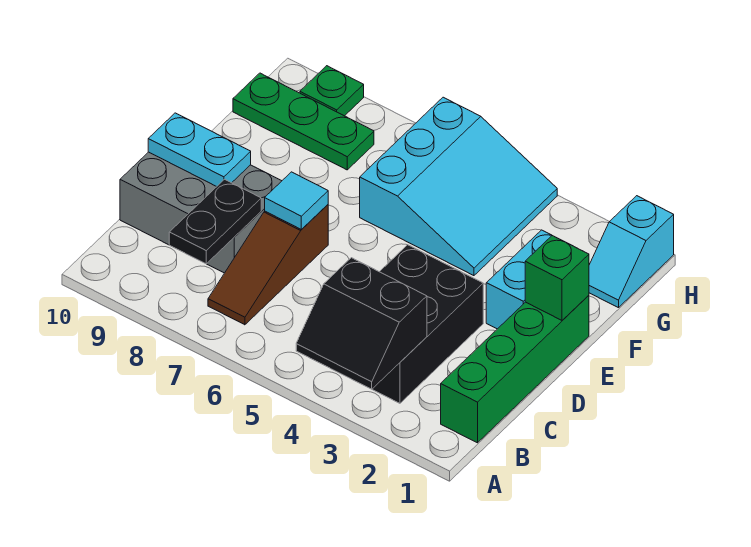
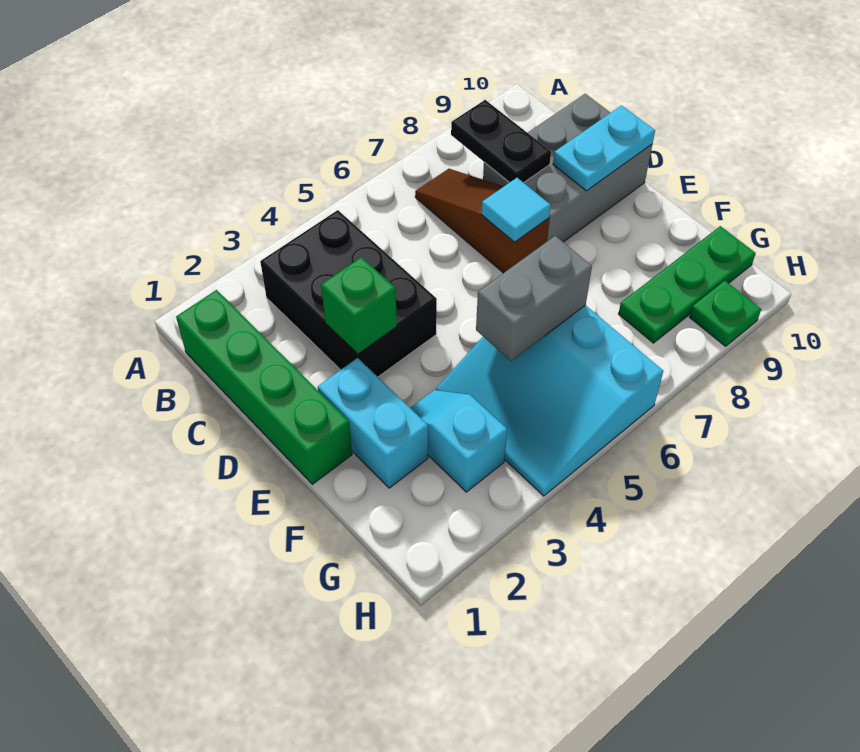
black slope A3:B4 level 2 top B -> none
green brick E1 level 2 -> green brick D3 level 2
none -> grey brick F5:F6 level 2
cyan slope G1:H1 level 1 top H -> cyan slope F3:G3 level 1 top G

